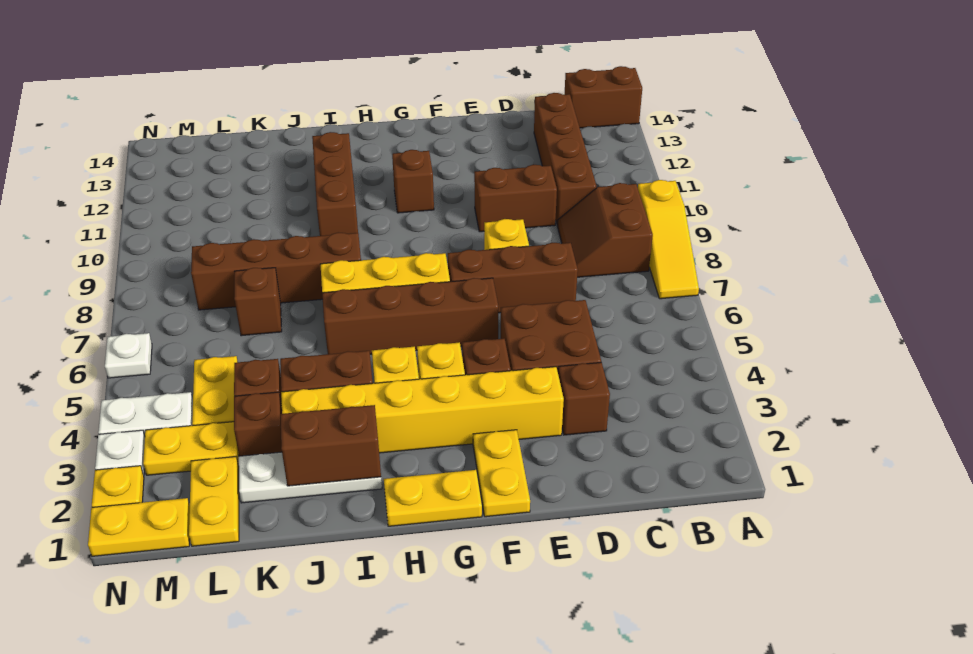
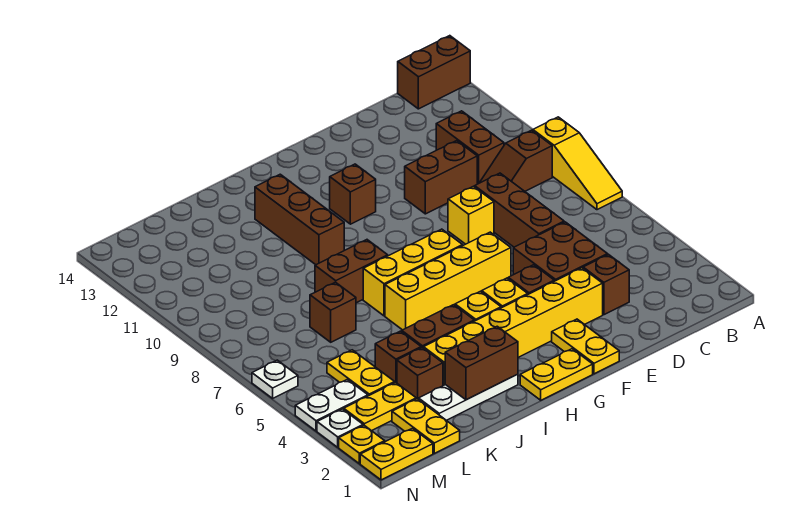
brown slope B8:C9 level 1 top B -> brown slope B9:C9 level 1 top B
brown brick C10:C13 level 1 -> brown brick C10:C11 level 1
brown brick D7:F7 level 1 -> brown brick D6:D8 level 1
brown brick F6:I6 level 1 -> yellow brick F6:I6 level 1
brown brick I8:L8 level 1 -> brown brick I8:J8 level 1

